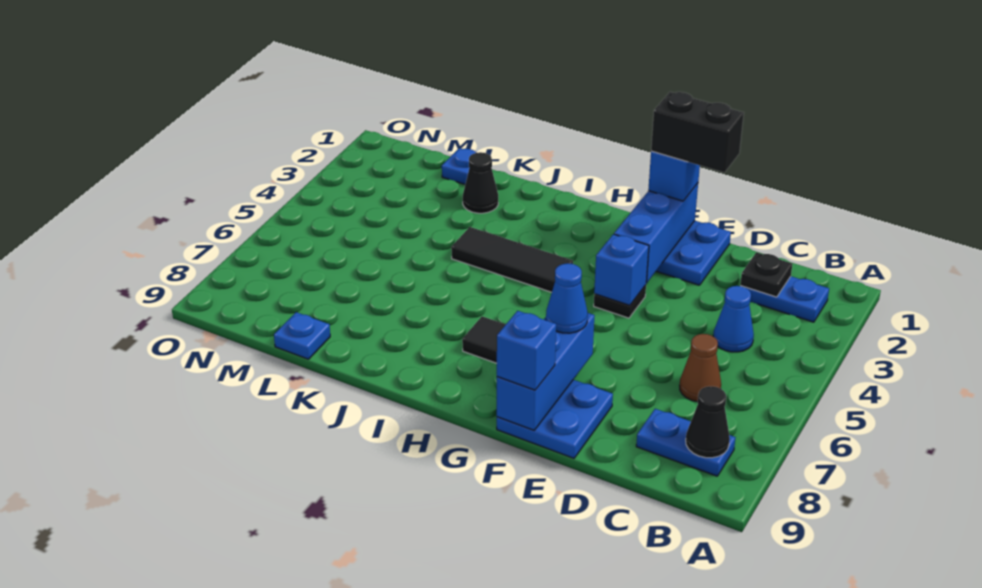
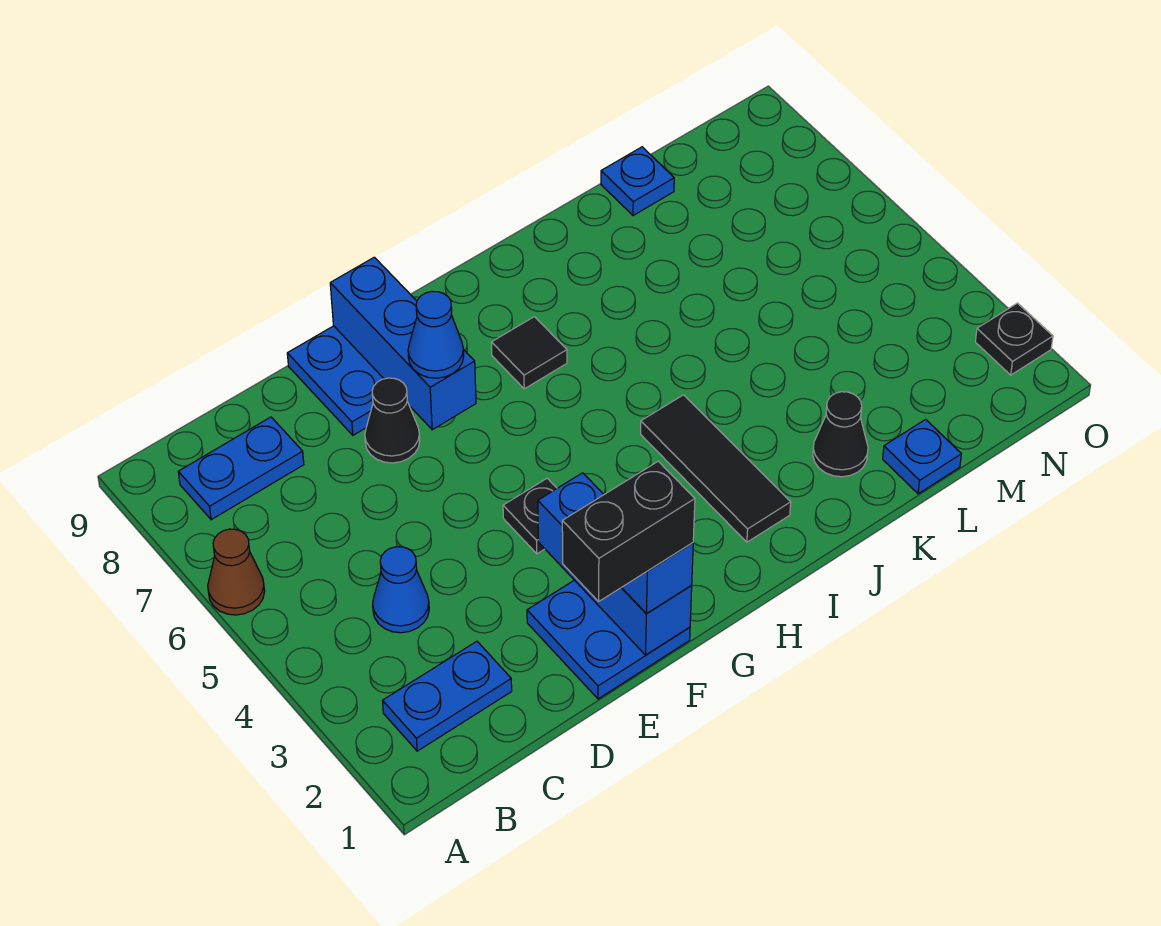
black cone B8 level 2 -> black cone E7 level 1
black plate C2 level 2 -> black plate O2 level 1
brown cone C6 level 1 -> brown cone A6 level 1
blue brick F4 level 2 -> none
blue brick F9 level 3 -> none
black tile H4:J4 level 1 -> black tile I2:I4 level 1

